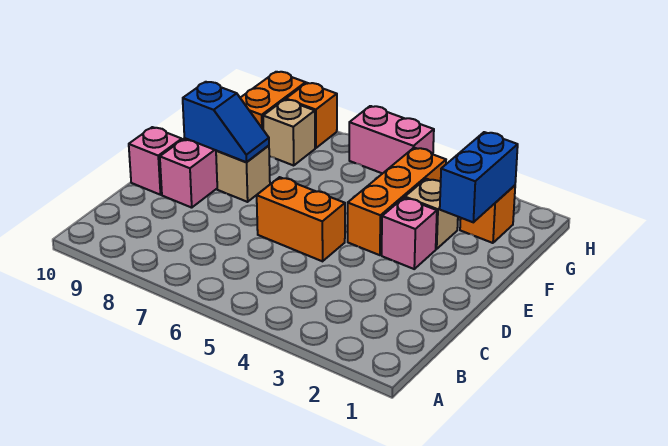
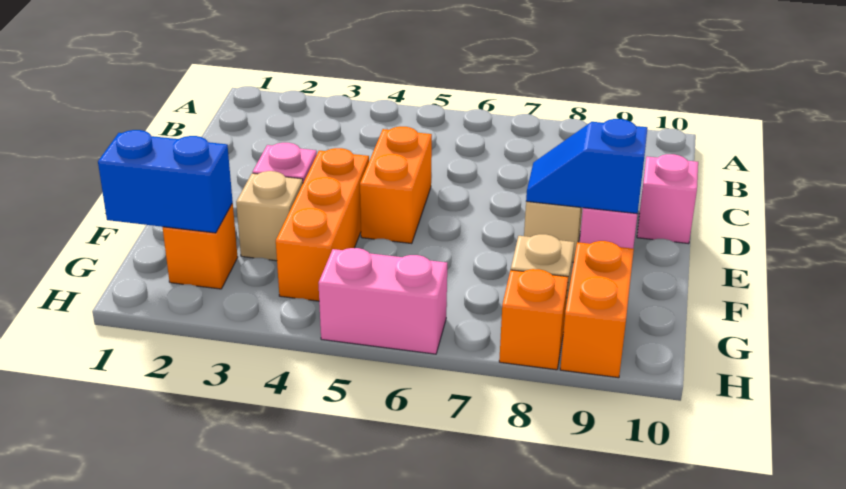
orange brick D5:D6 level 1 -> orange brick D5:E5 level 1
blue brick F2:G2 level 2 -> blue brick G1:G2 level 2

